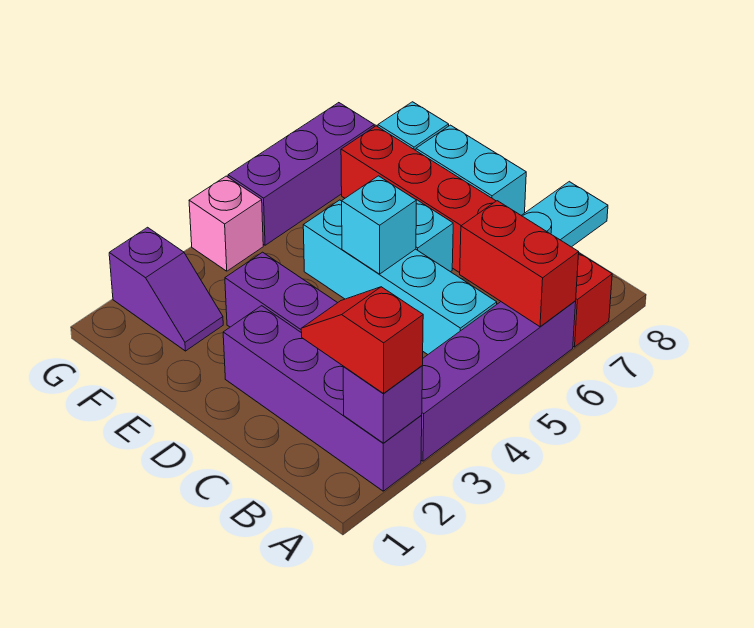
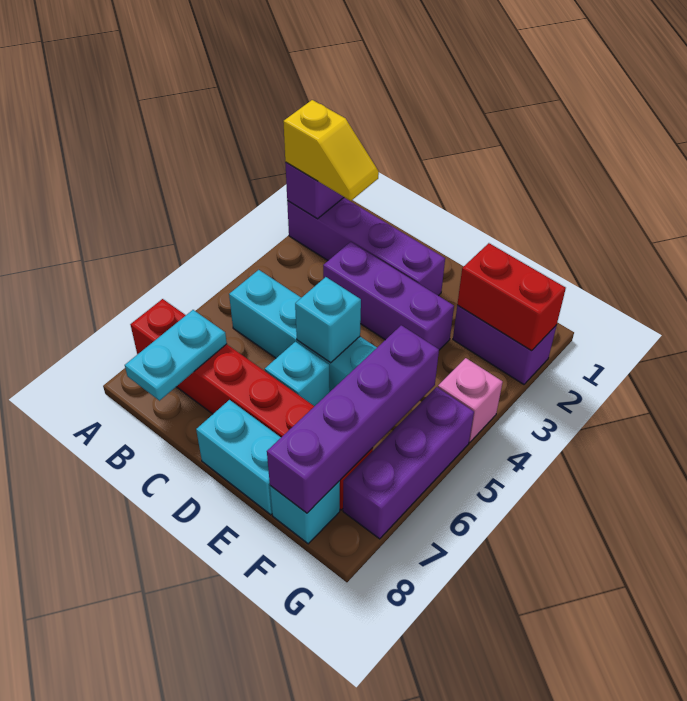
red slope A2:B2 level 3 top A -> yellow slope A2:B2 level 3 top A
purple brick A3:A6 level 1 -> purple brick F5:F8 level 2
red brick A6:B6 level 2 -> red brick F2:G2 level 2
purple slope F2:G2 level 1 top G -> purple brick F2:G2 level 1

